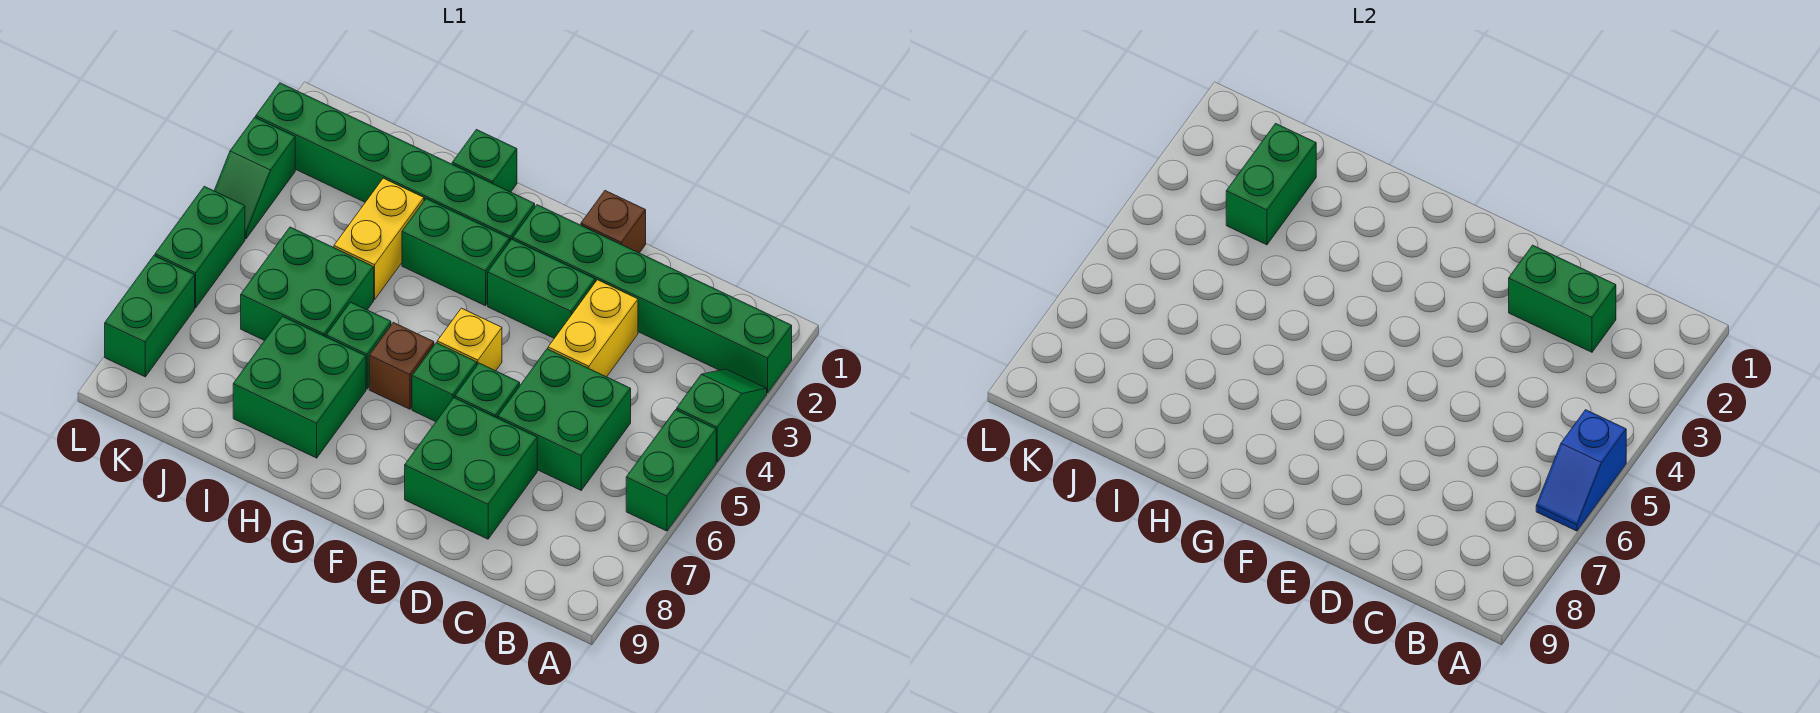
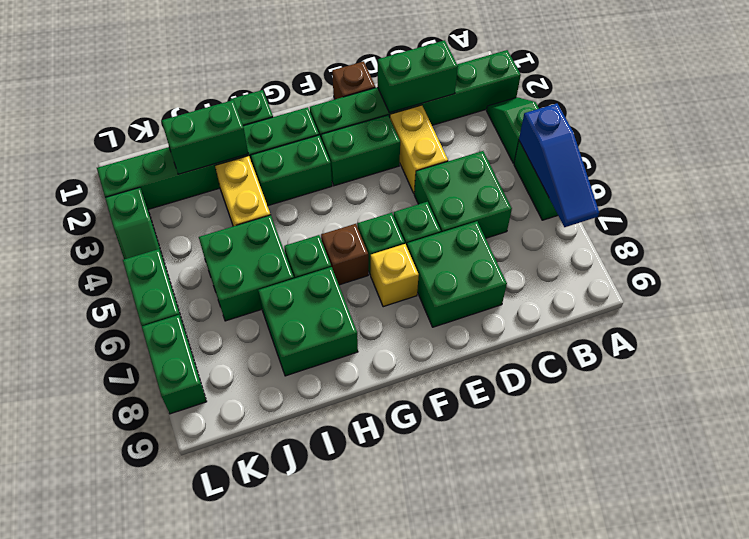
blue slope A5:A6 level 2 top 5 -> blue slope A5:A7 level 2 top 5
yellow brick F5 level 1 -> yellow brick F7 level 1
green brick J2:J3 level 2 -> green brick I2:J2 level 2

